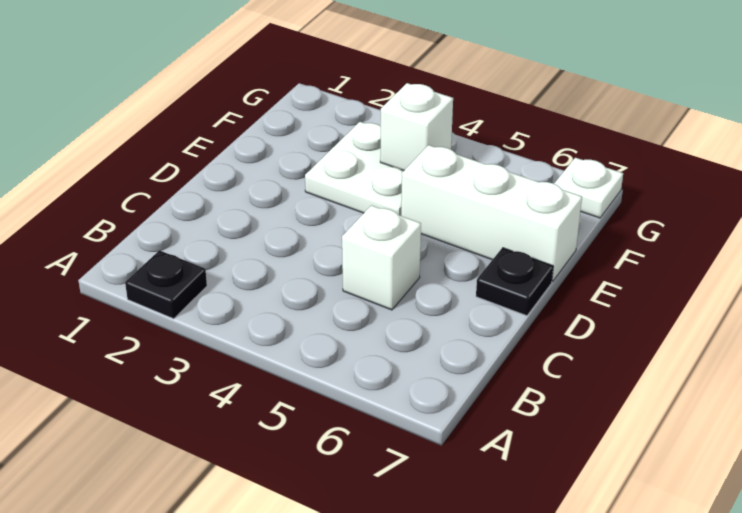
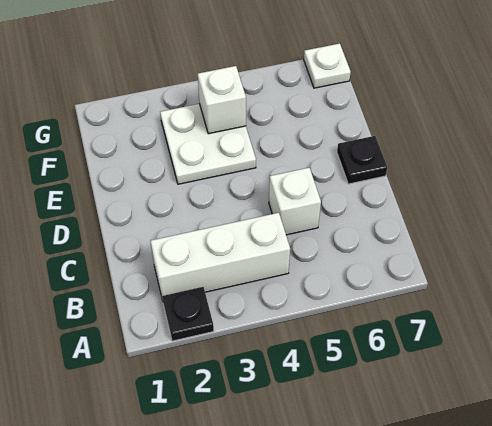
white brick E5:E7 level 1 -> white brick B2:B4 level 1

